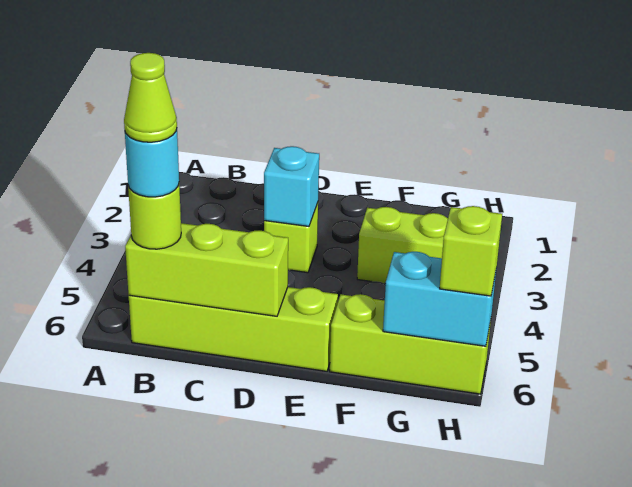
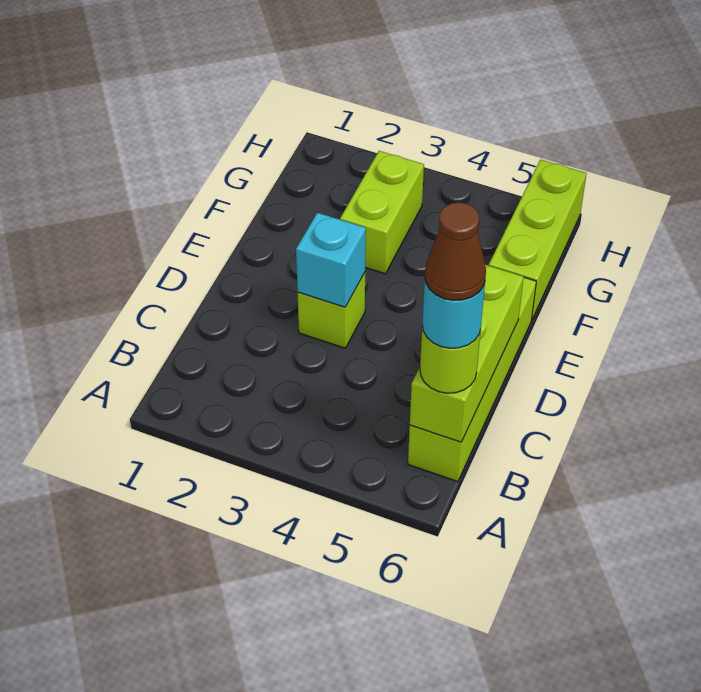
lime cone B6 level 5 -> brown cone B6 level 5
cyan brick G6:H6 level 2 -> none
lime brick H6 level 3 -> none

